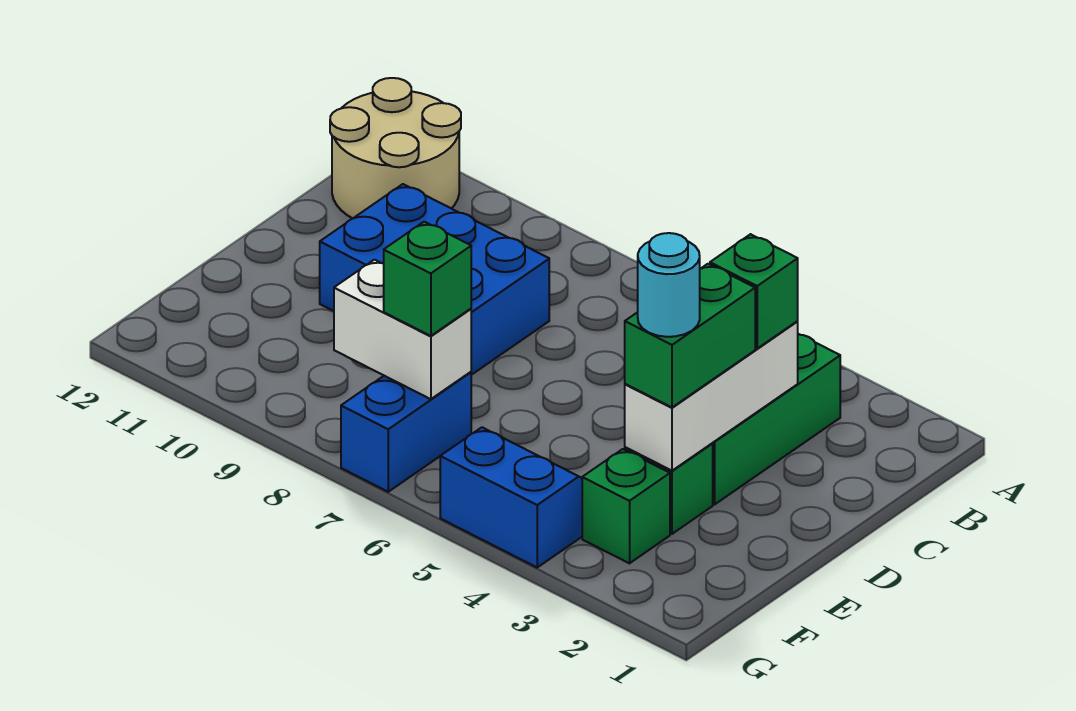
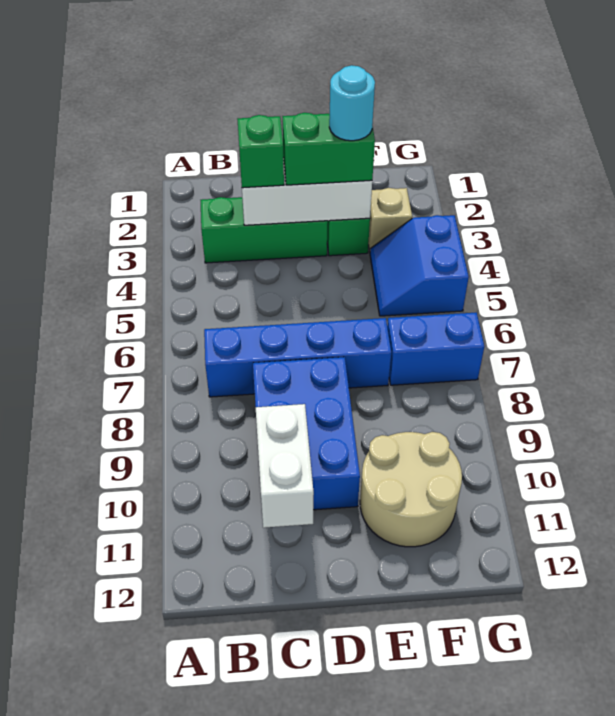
tan round brick A11:B12 level 1 -> tan round brick E10:F11 level 1
none -> blue brick B7:E7 level 1
green brick F3 level 1 -> tan brick F3 level 1
white brick F7:F8 level 2 -> white brick C10:C11 level 2
green brick F7 level 3 -> none

